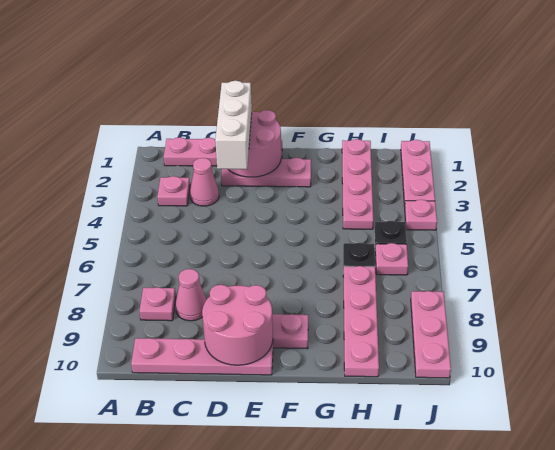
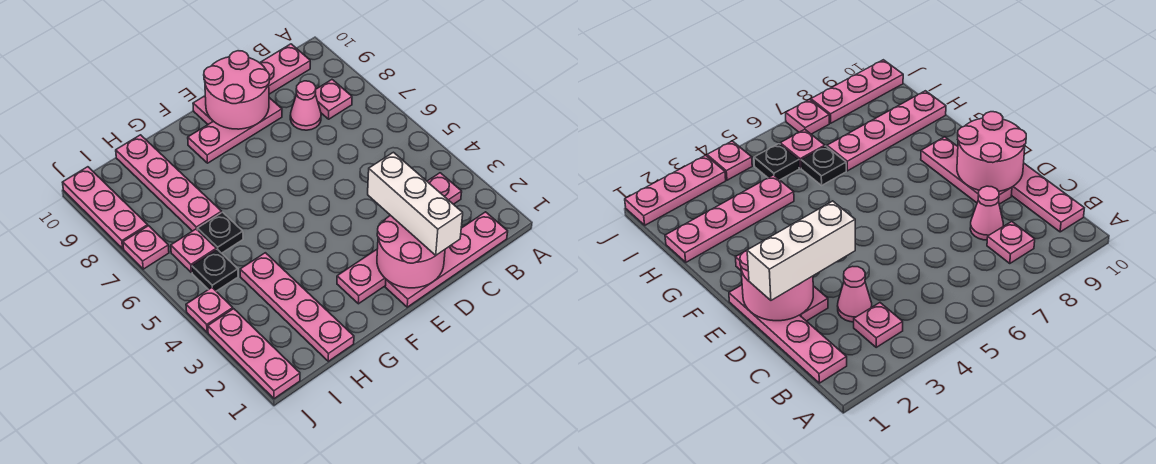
none -> pink plate J7 level 1

